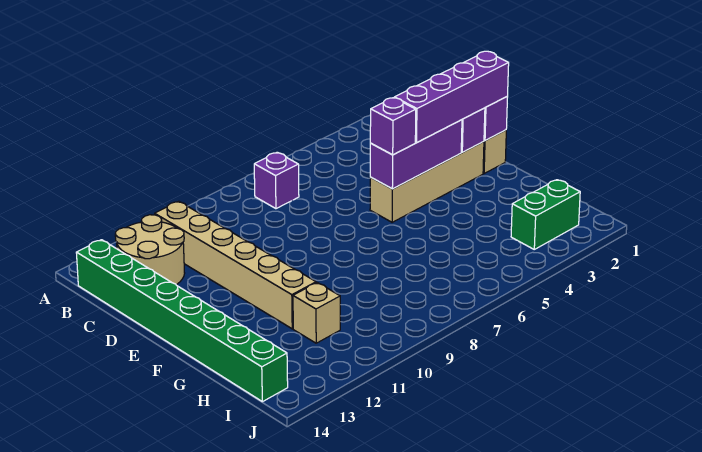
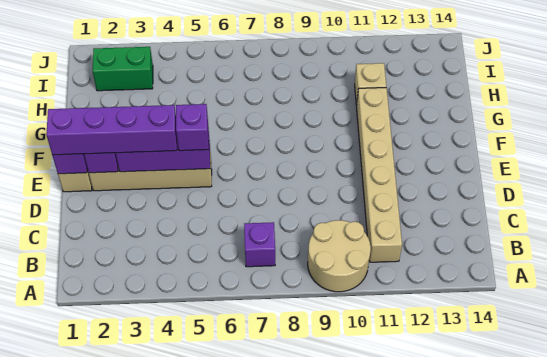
tan round brick B12:C13 level 1 -> tan round brick A9:B10 level 1
green brick B14:I14 level 1 -> none

